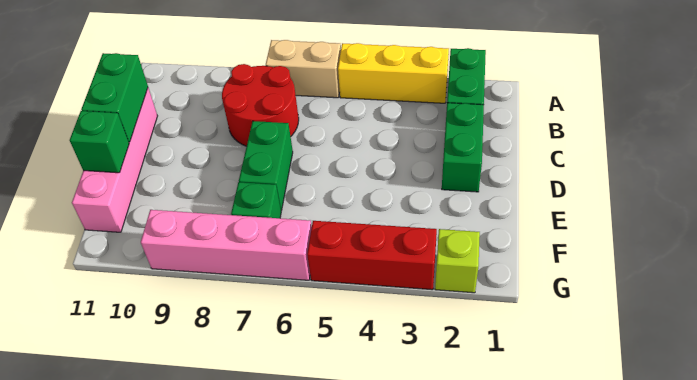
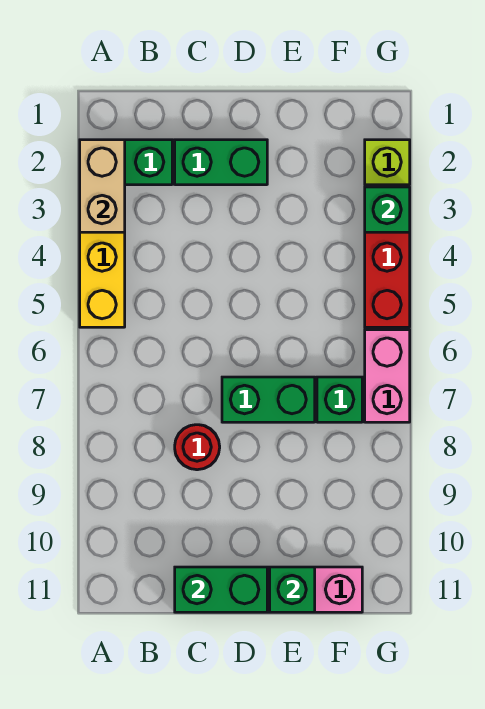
tan brick A6:A7 level 1 -> tan brick A2:A3 level 2
red round brick B7:C8 level 1 -> red round brick C8 level 1
none -> green brick G3 level 2
pink brick G6:G9 level 1 -> pink brick G6:G7 level 1

